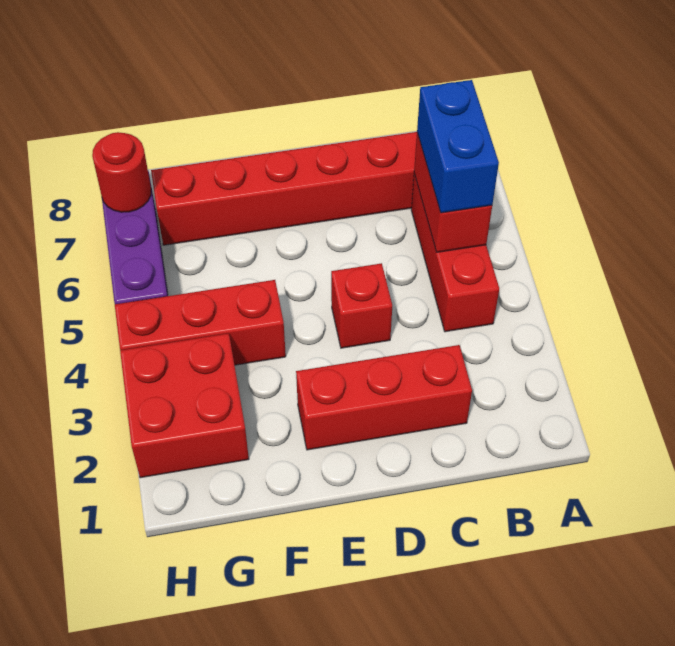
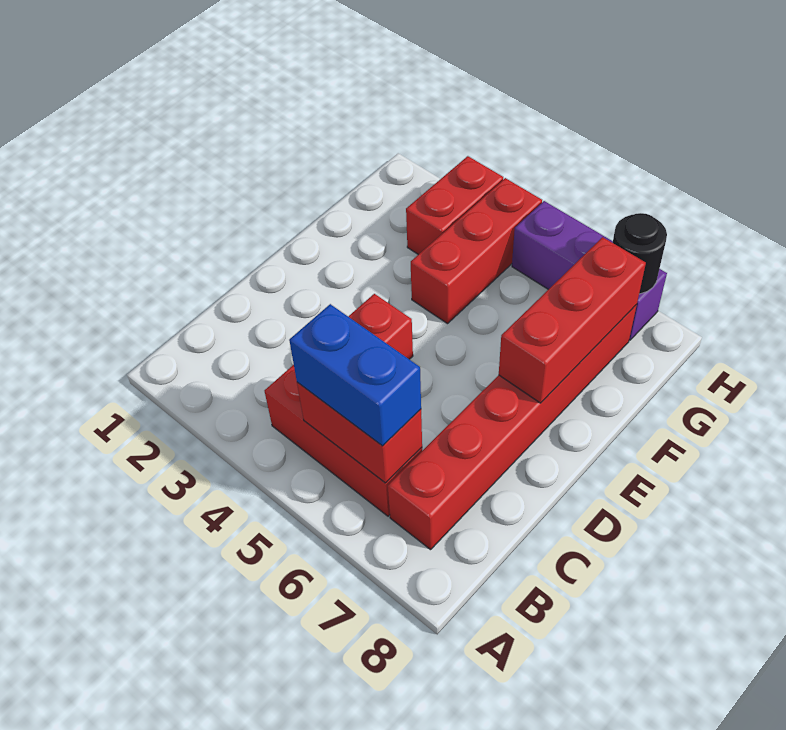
red brick C2:E2 level 1 -> red brick E7:G7 level 2
red brick G2:H3 level 1 -> red brick G3:H3 level 1
red round brick H7 level 2 -> black round brick H7 level 2

